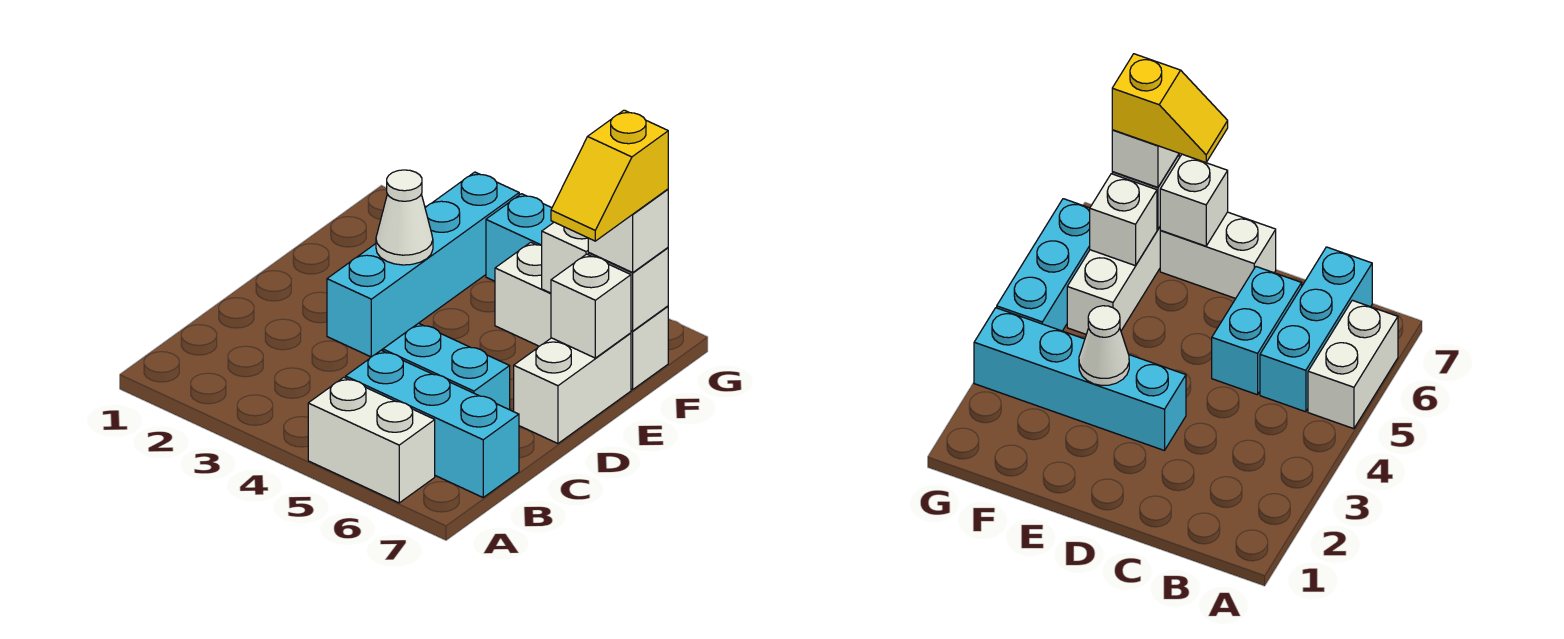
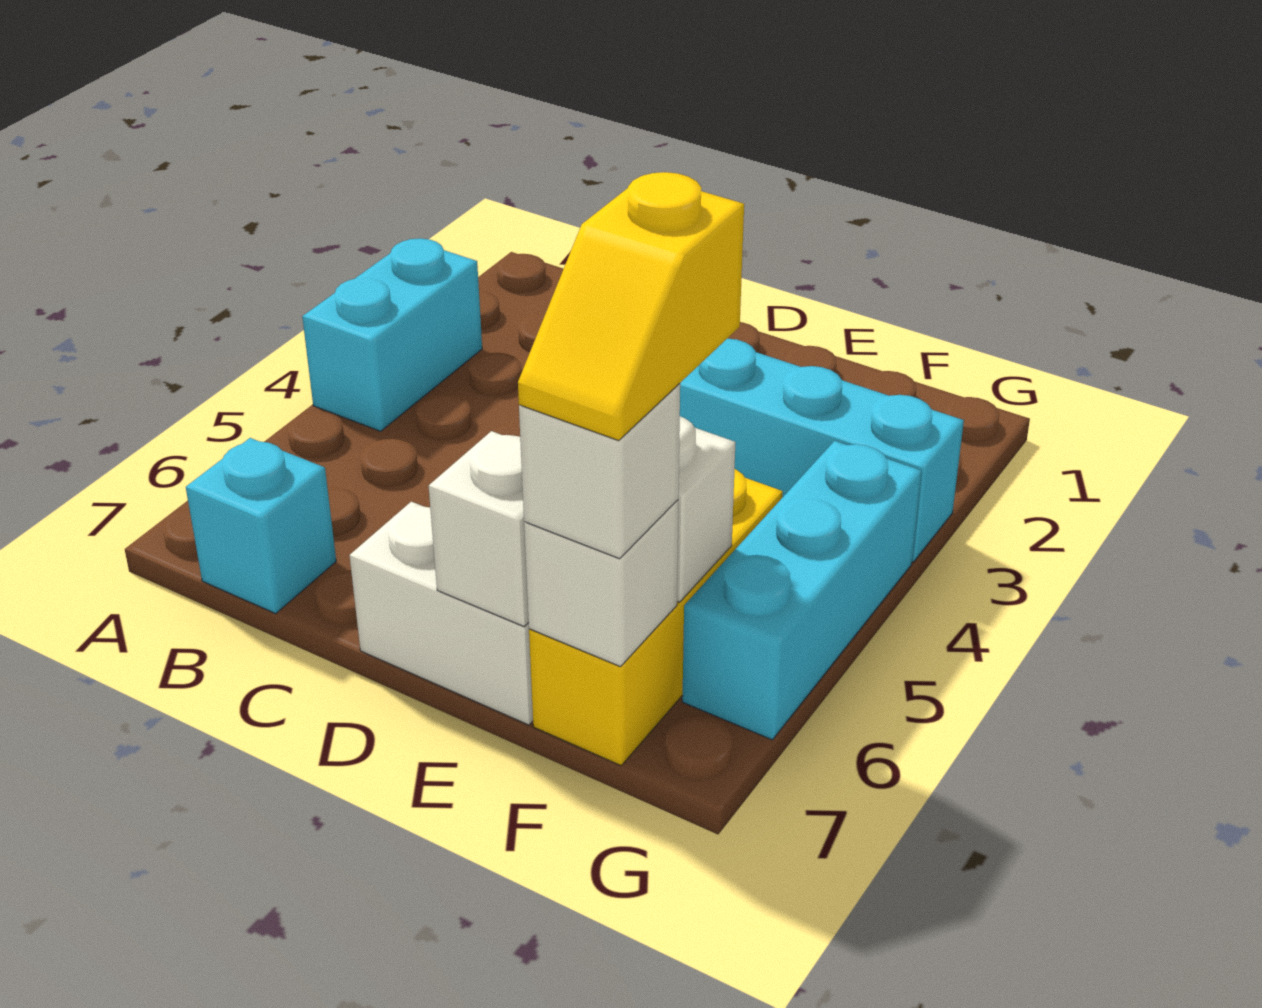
white brick A5:A6 level 1 -> none
cyan brick B5:B7 level 1 -> cyan brick B7 level 1
cyan brick C5:C6 level 1 -> cyan brick A3:A4 level 1
white cone E3 level 2 -> none
yellow slope E7:F7 level 4 top F -> yellow slope F6:F7 level 4 top 6
white brick F5:F7 level 1 -> yellow brick F5:F7 level 1

